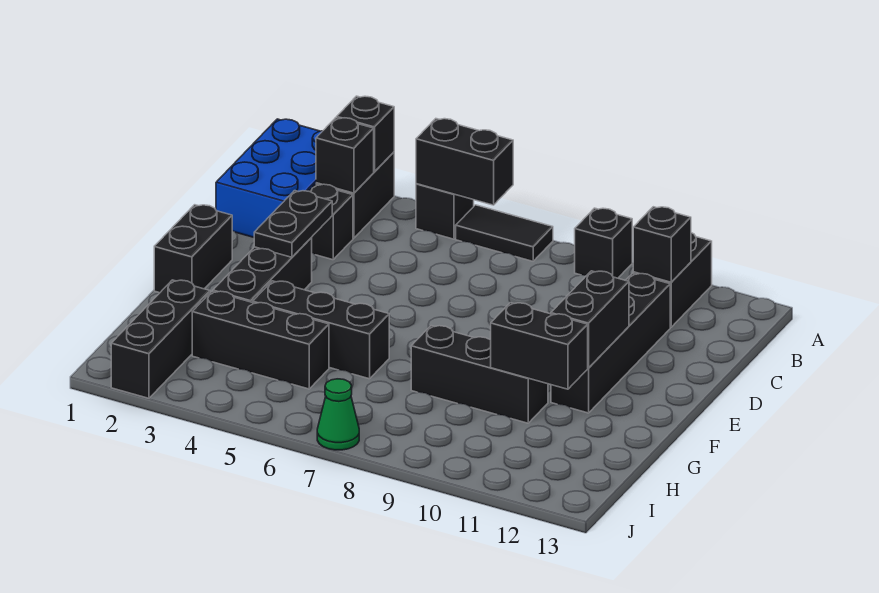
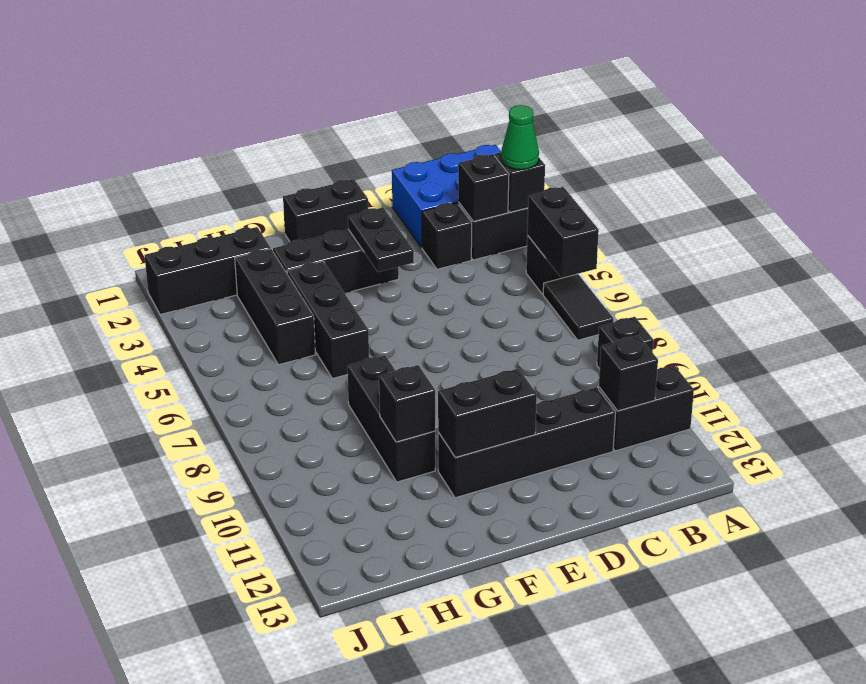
black plate D3:E3 level 2 -> black plate E3:E4 level 2
black brick G10:G11 level 2 -> black brick G10 level 2
green cone J7 level 1 -> green cone A3 level 3

